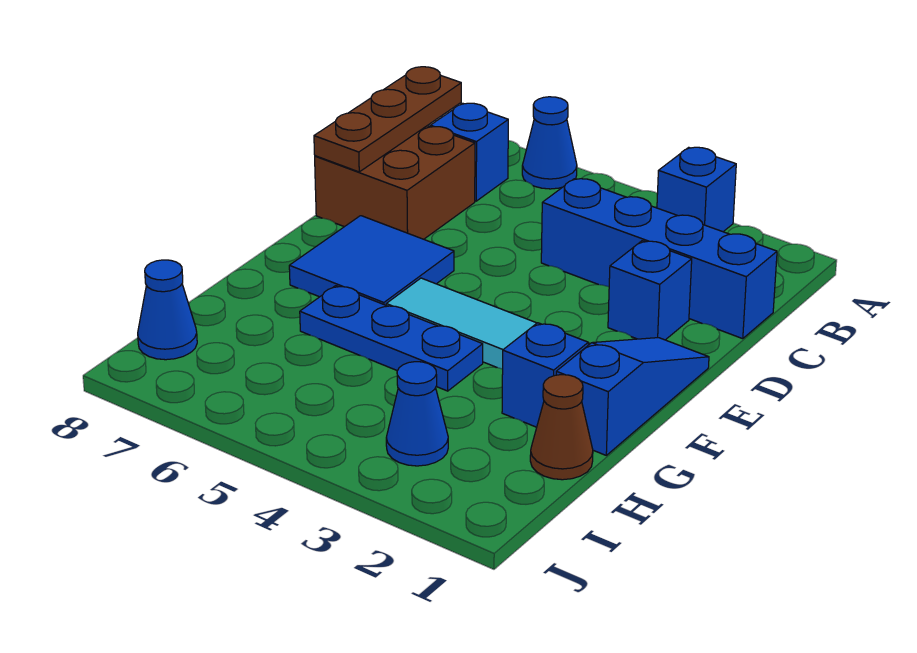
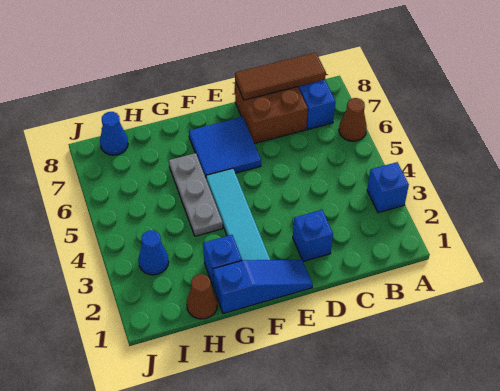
blue cone A6 level 1 -> brown cone A6 level 1
brown plate B8:D8 level 2 -> brown tile B8:D8 level 2
blue brick C1:C4 level 1 -> none
blue plate G4:G6 level 1 -> grey plate G4:G6 level 1

